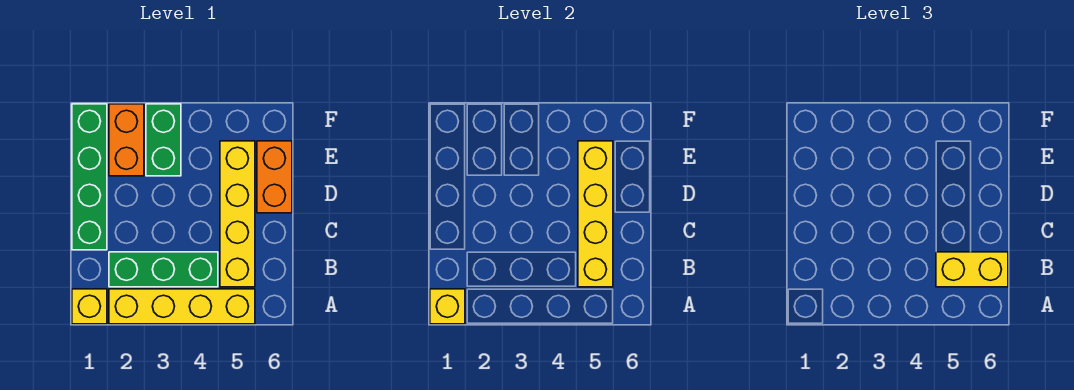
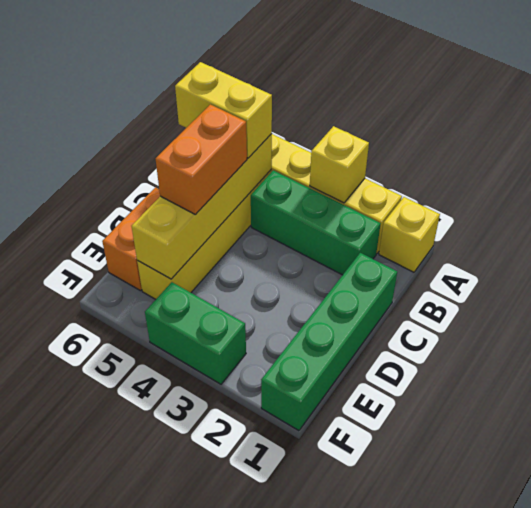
yellow brick A1 level 2 -> yellow brick A3 level 2
orange brick E2:F2 level 1 -> orange brick C5:D5 level 3
green brick E3:F3 level 1 -> green brick F3:F4 level 1

